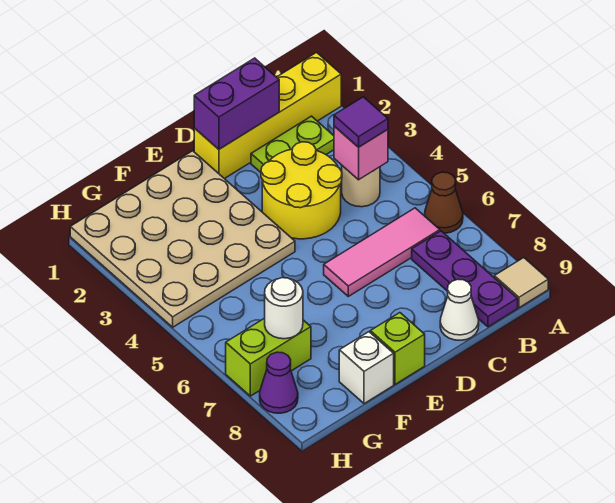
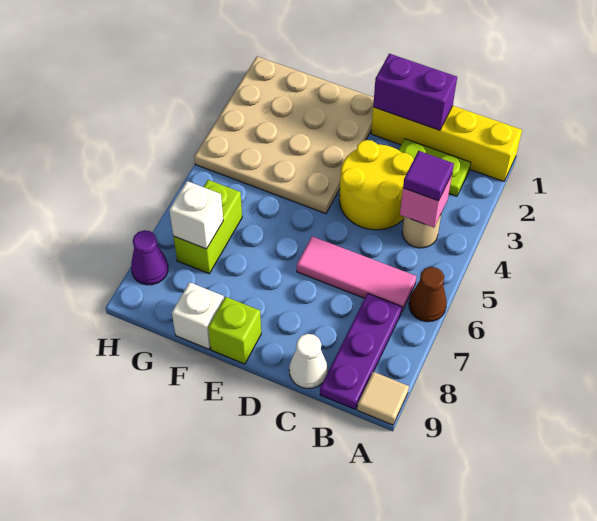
lime brick G7:H7 level 1 -> lime brick G6:G7 level 1
white round brick G7 level 2 -> white brick G7 level 2

